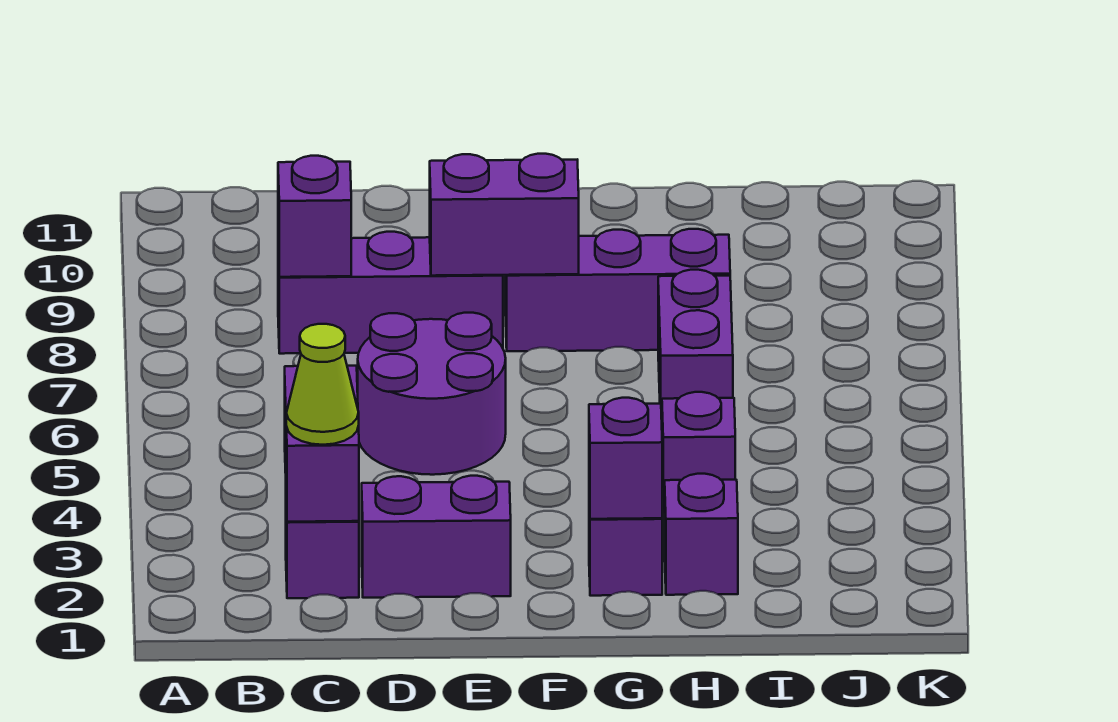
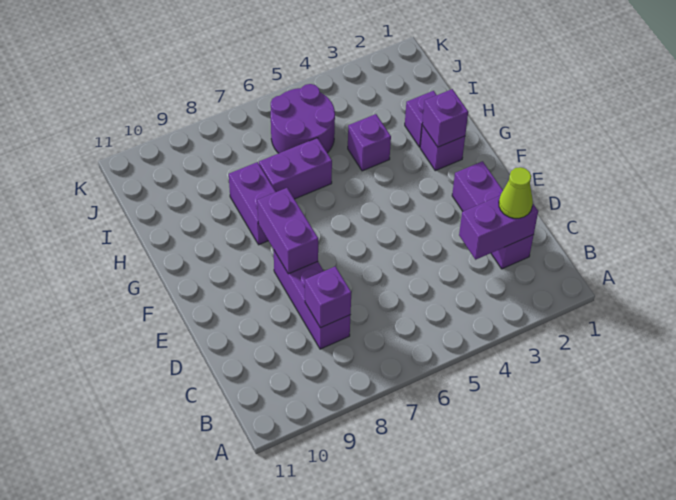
purple round brick D5:E6 level 1 -> purple round brick I5:J6 level 1
purple brick F8:H8 level 1 -> purple brick G8:H8 level 1

